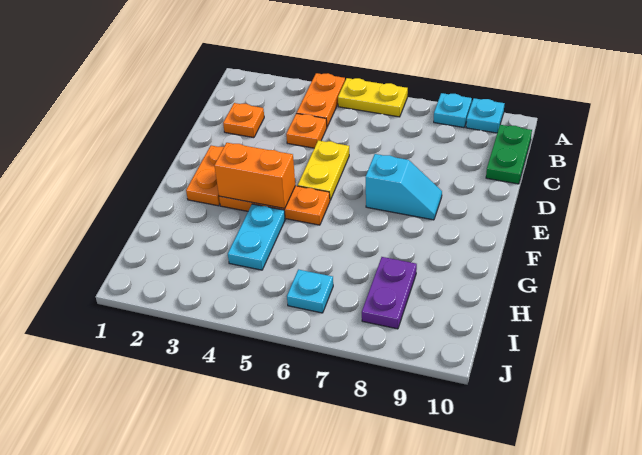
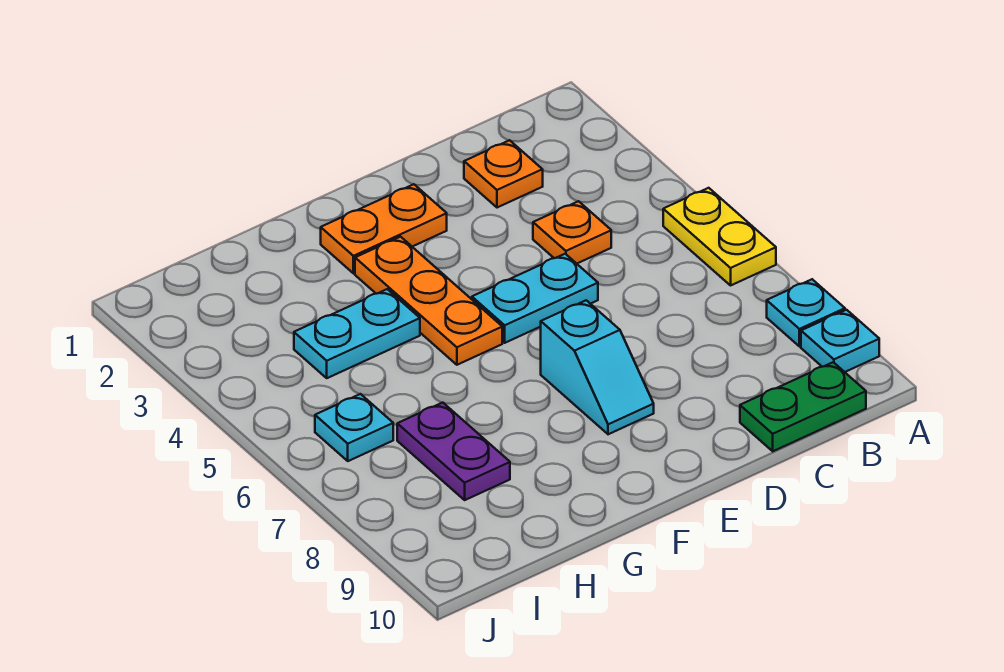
orange plate A4:B4 level 1 -> none
yellow plate D5:E5 level 1 -> cyan plate D5:E5 level 1
orange brick F3:F4 level 2 -> none
purple plate H8:I8 level 1 -> purple plate H7:H8 level 1

